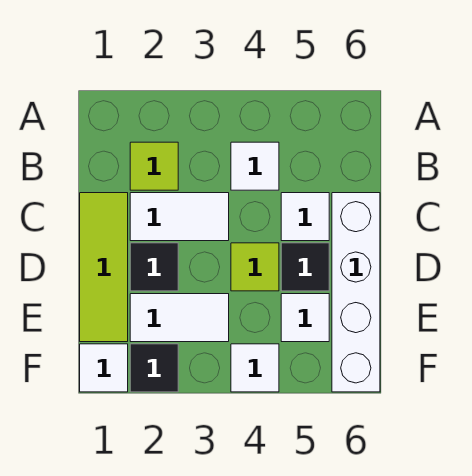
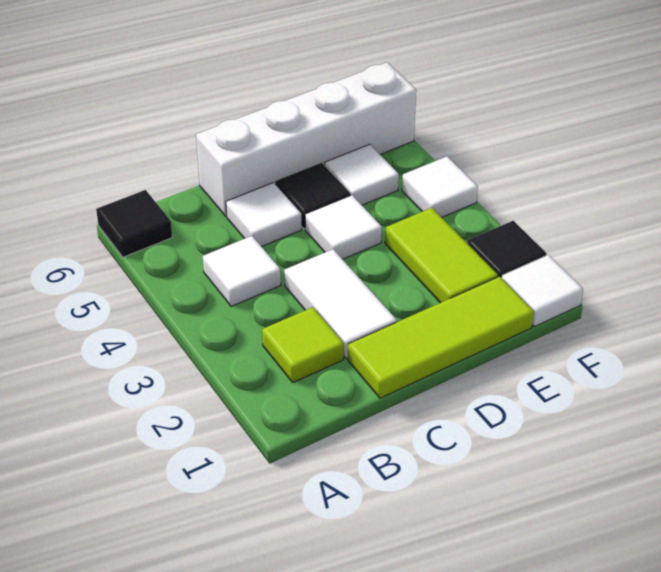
black tile D2 level 1 -> black tile A6 level 1
lime tile D4 level 1 -> white tile D4 level 1
white tile E2:E3 level 1 -> lime tile E2:E3 level 1

